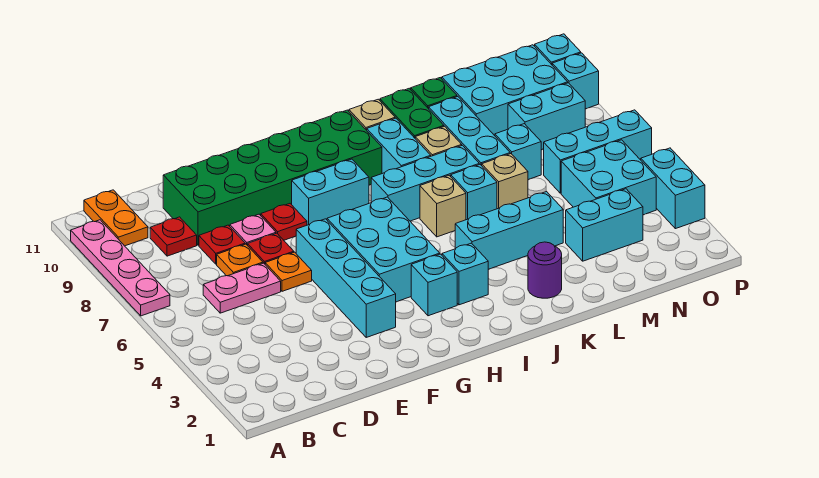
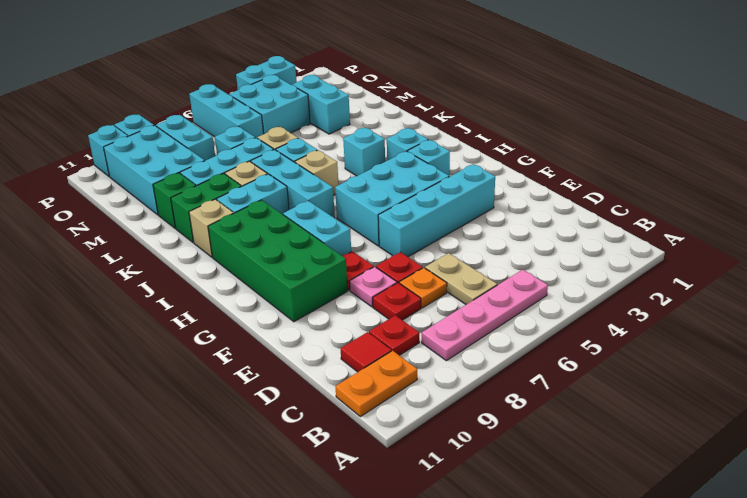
pink plate A7:A10 level 1 -> pink plate B5:B8 level 1
pink plate C6:D6 level 1 -> tan plate C6:D6 level 1
none -> red tile C10 level 1
green brick D9:I10 level 1 -> green brick F9:I10 level 1
orange plate E6 level 1 -> none
cyan brick J4:L4 level 1 -> cyan brick J4 level 1
purple round brick K2 level 1 -> none

